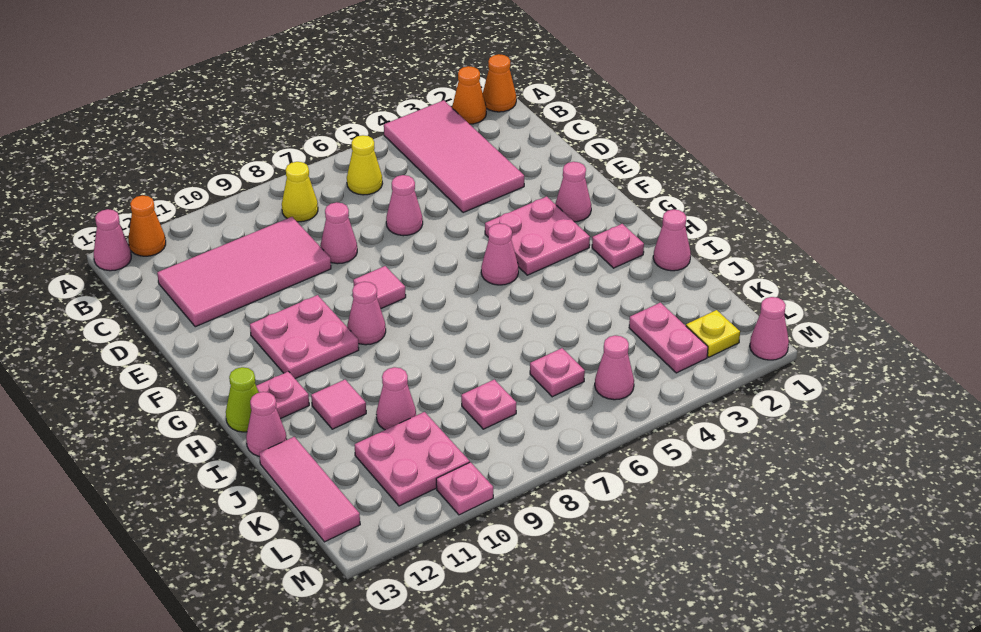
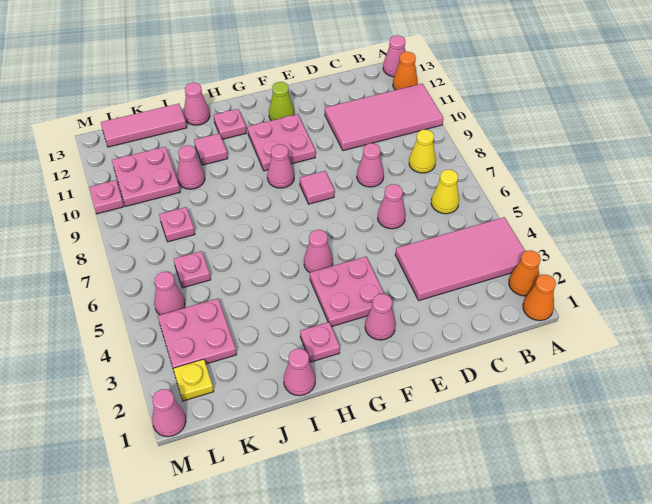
pink tile C9:D12 level 1 -> pink tile A10:D11 level 1
lime cone H13 level 1 -> lime cone F12 level 1
pink plate K3:L3 level 1 -> pink plate K3:L4 level 1

